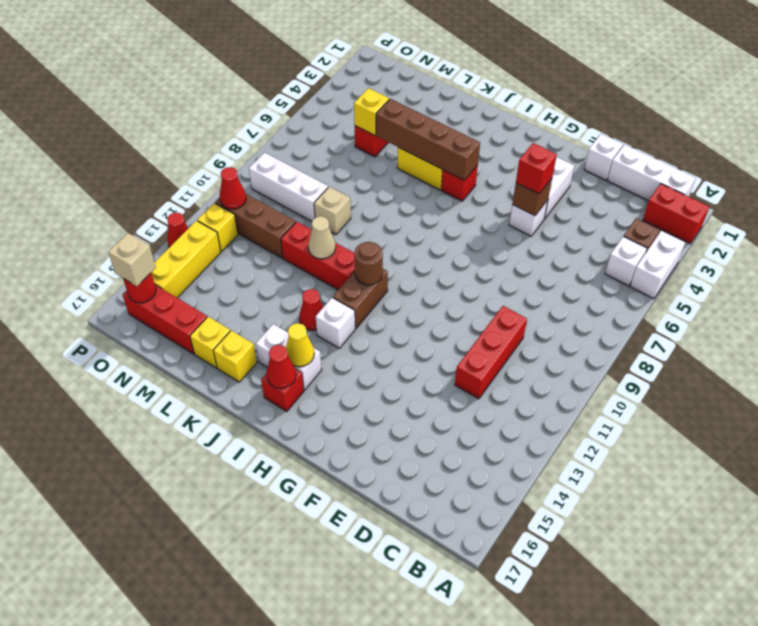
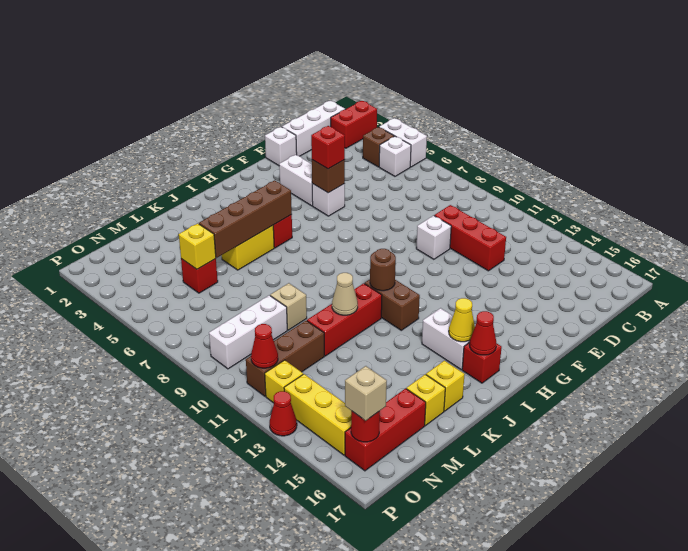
white brick I13 level 1 -> white brick E10 level 1
white brick I15:J15 level 1 -> white brick I14:I15 level 1
red cone J13 level 1 -> none

